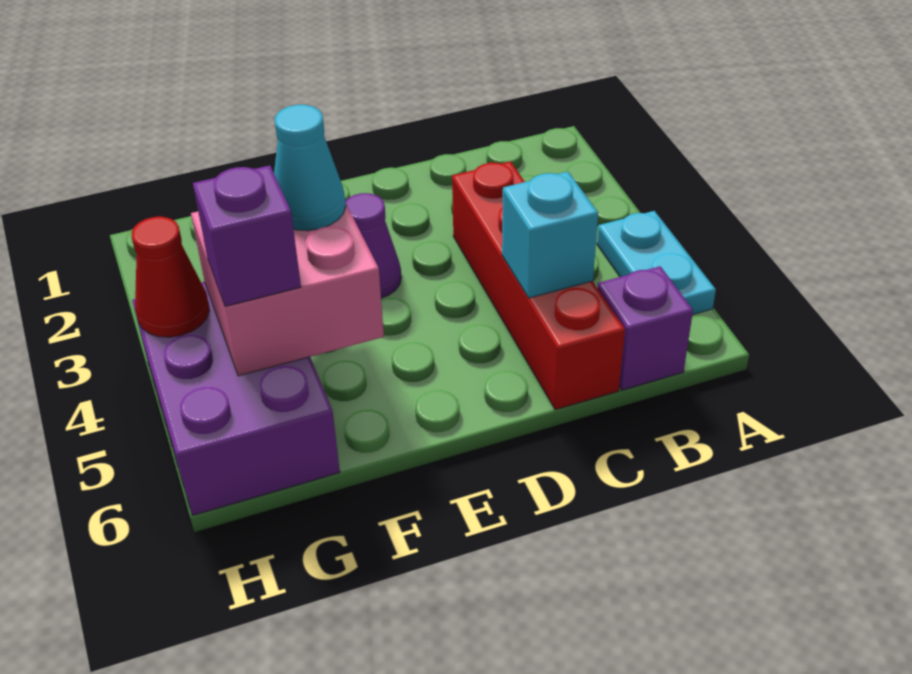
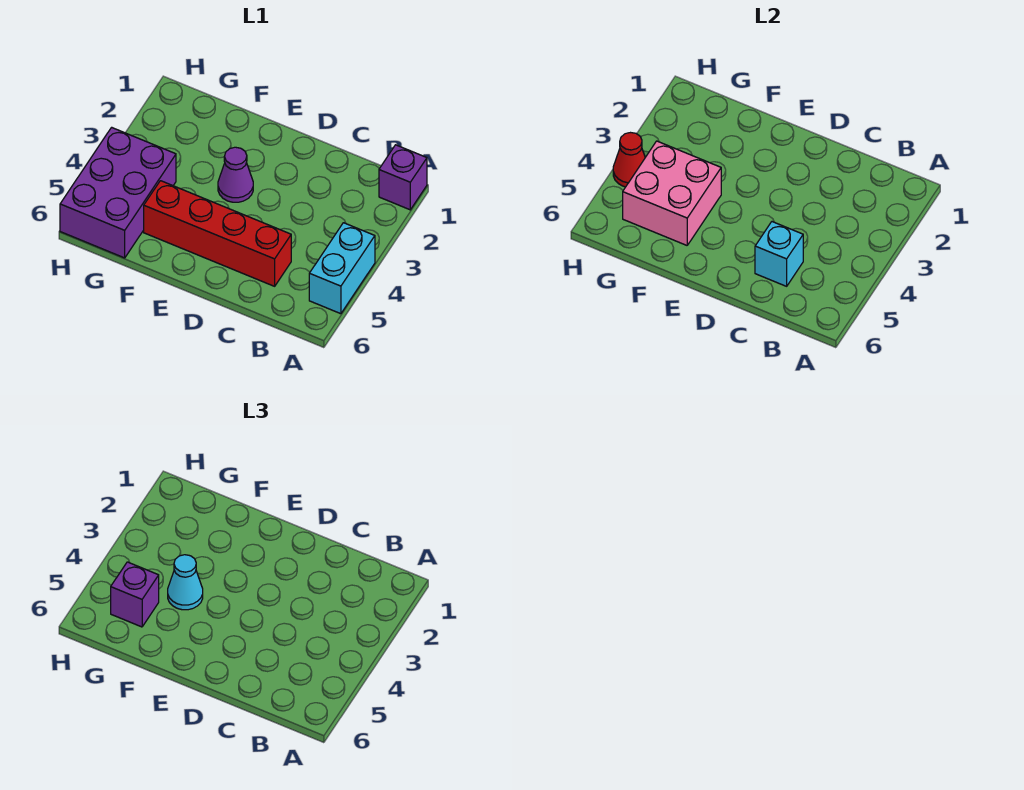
cyan plate A4:A5 level 1 -> cyan brick A4:A5 level 1
purple brick B6 level 1 -> purple brick A1 level 1
red brick C3:C6 level 1 -> red brick C5:F5 level 1

